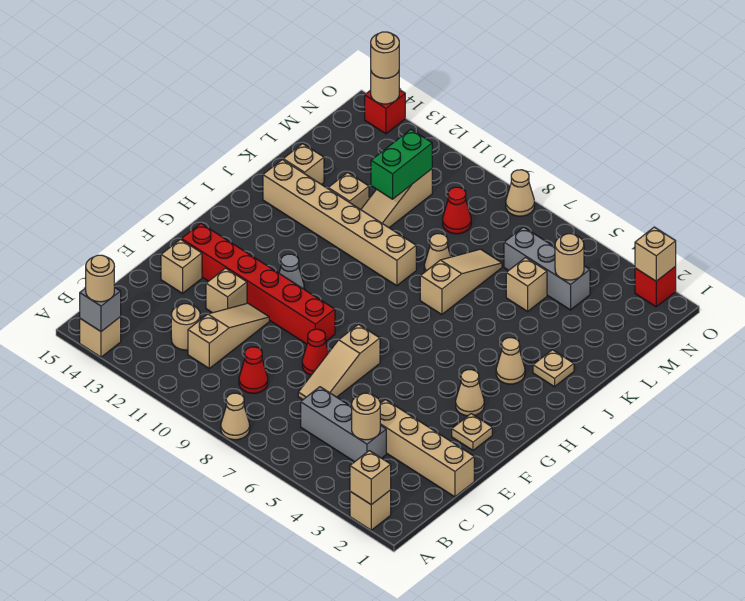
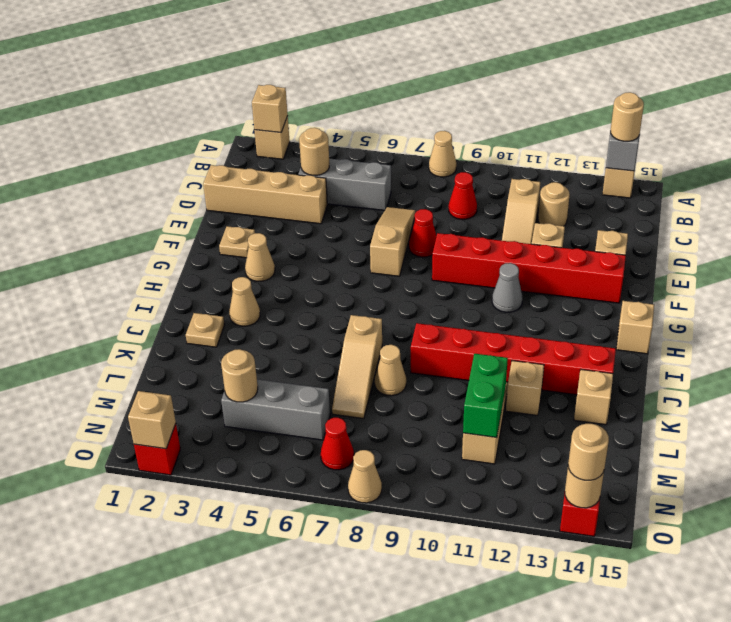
tan brick J9:J14 level 1 -> red brick J9:J14 level 1
tan brick L5 level 1 -> tan brick H15 level 1
red cone M9 level 1 -> red cone N7 level 1

